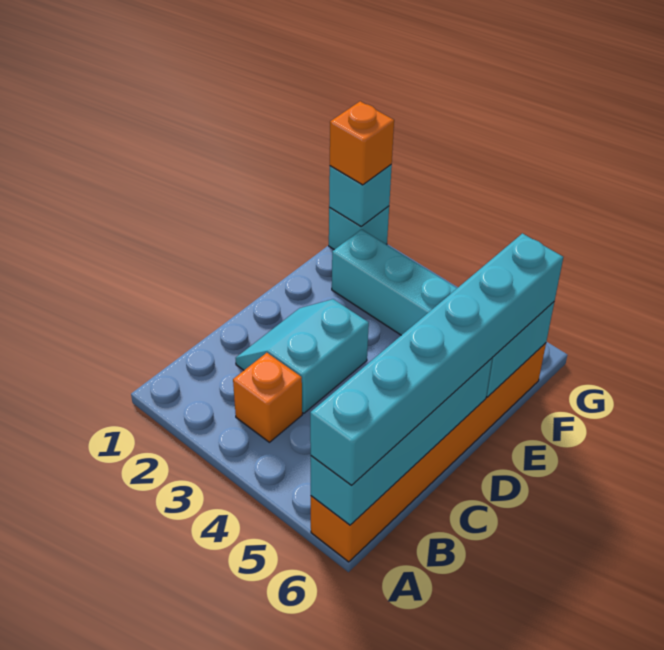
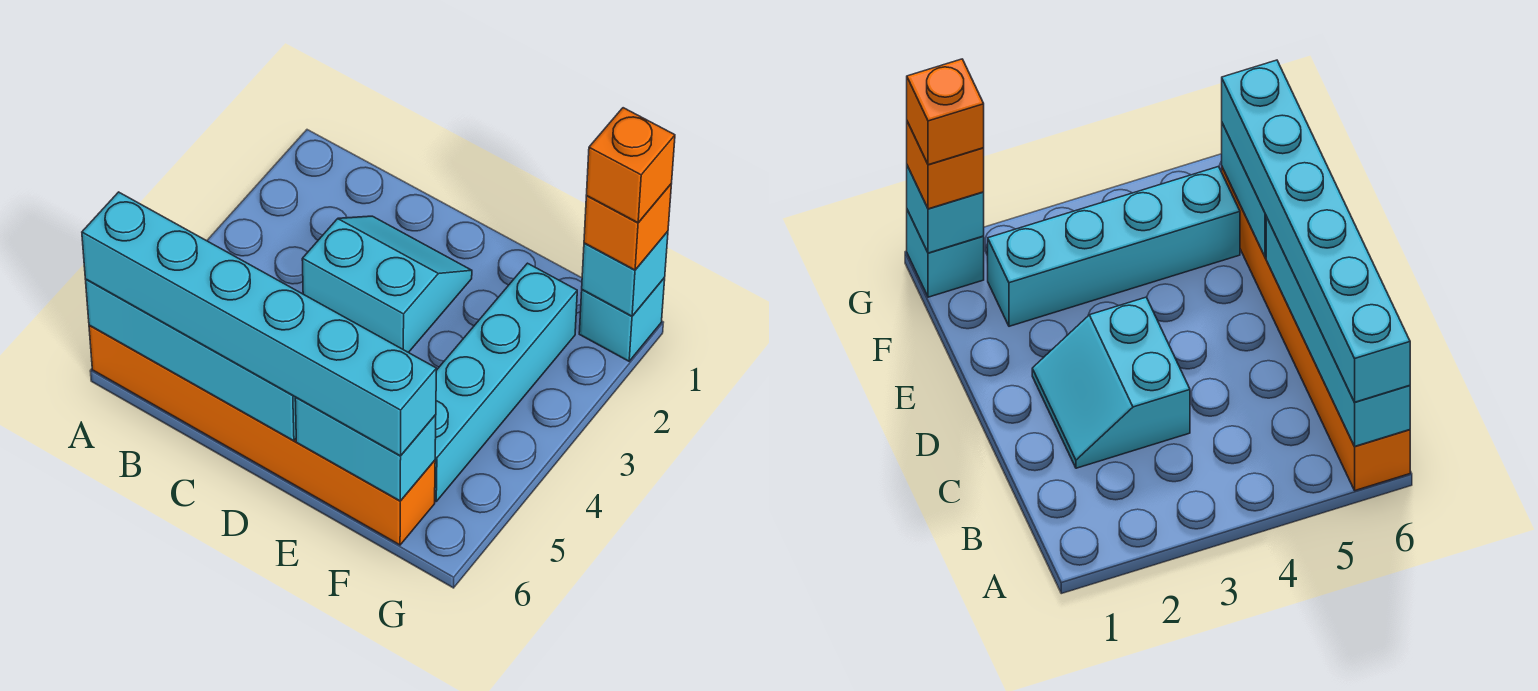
orange brick B3 level 1 -> orange brick G1 level 4

